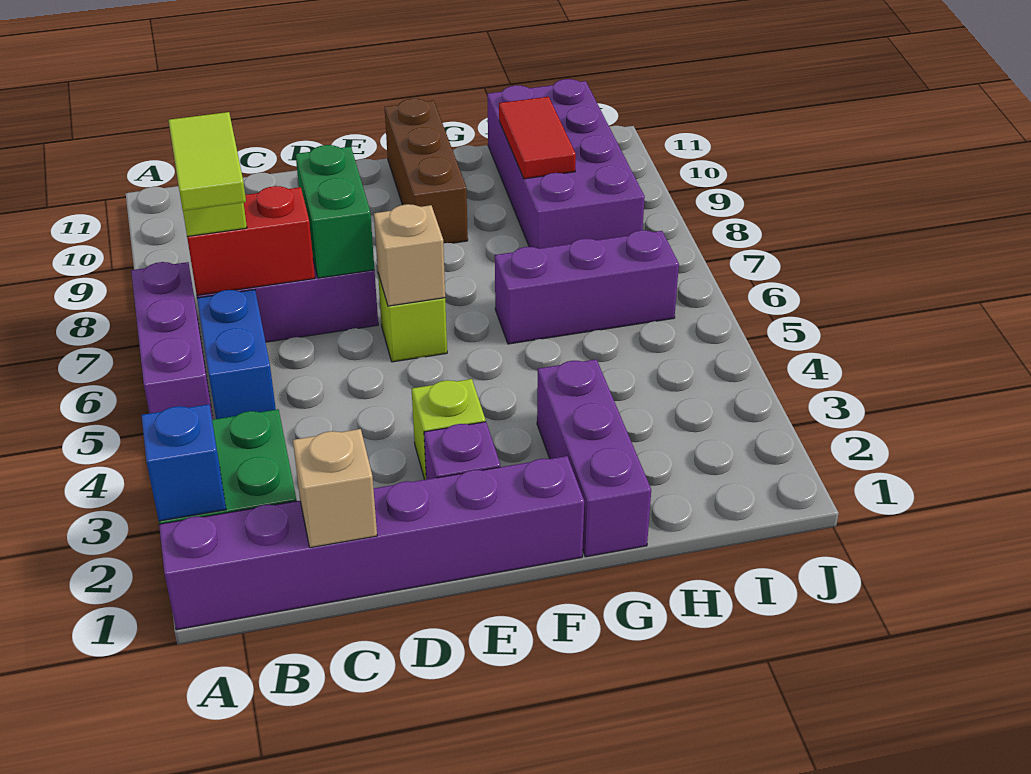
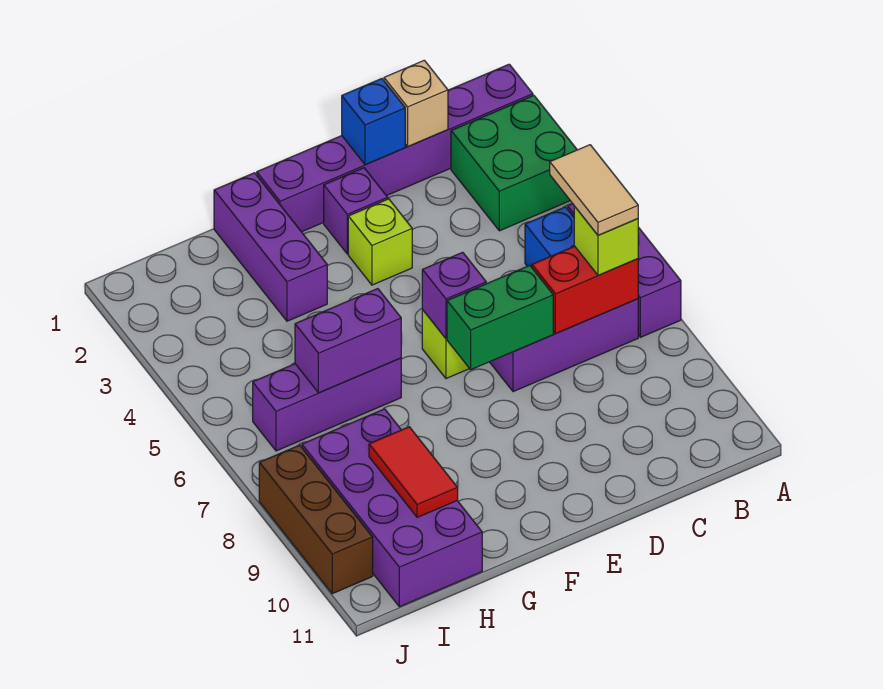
blue brick A2 level 2 -> blue brick D1 level 2
lime tile B6:B7 level 4 -> tan tile B6:B7 level 4
green brick D7:D8 level 2 -> green brick D7:E7 level 2
tan brick E6 level 2 -> purple brick E6 level 2
brown brick F9:F11 level 1 -> brown brick J8:J10 level 1
none -> purple brick G6:H6 level 2

